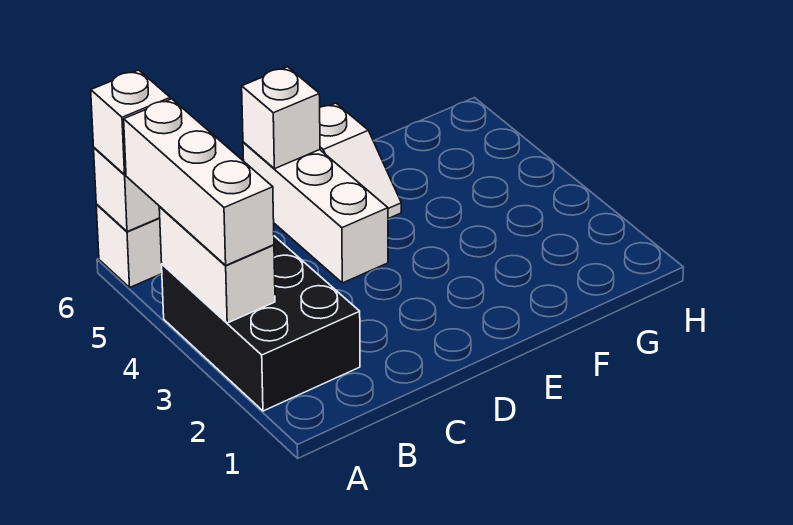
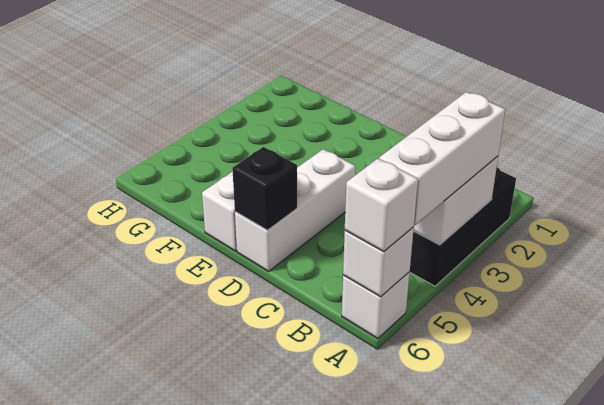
white brick D6 level 2 -> black brick D6 level 2

